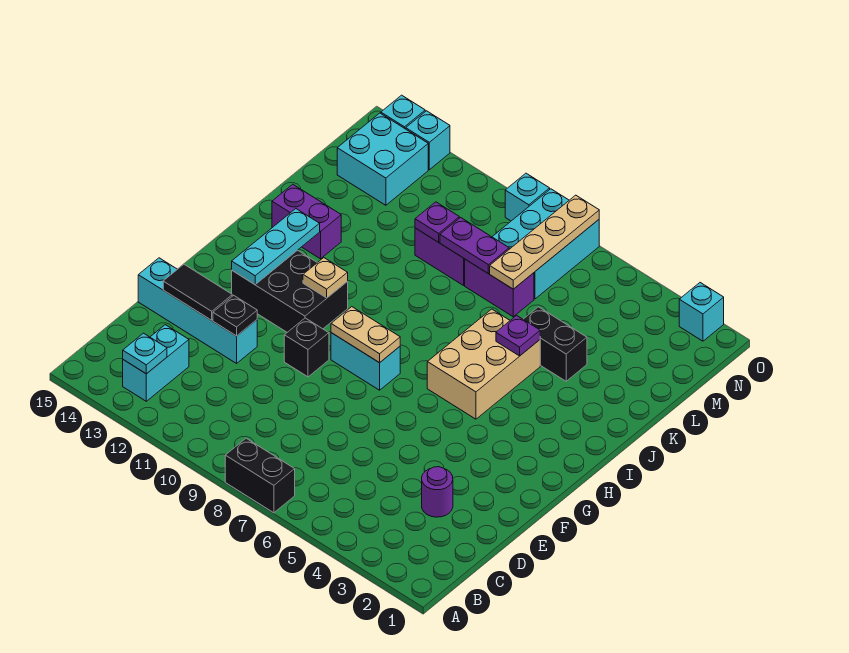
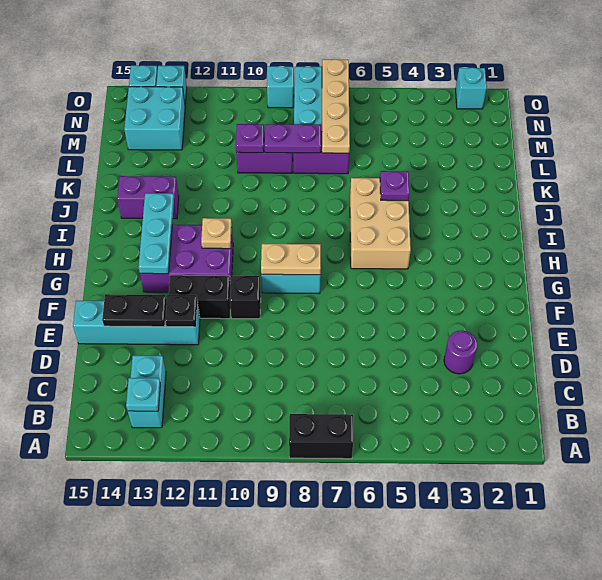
black tile E13:E14 level 2 -> black plate E13:E14 level 2
black brick G11:H13 level 1 -> purple brick G11:H13 level 1
black brick K4:K5 level 1 -> black brick F11:F12 level 1

